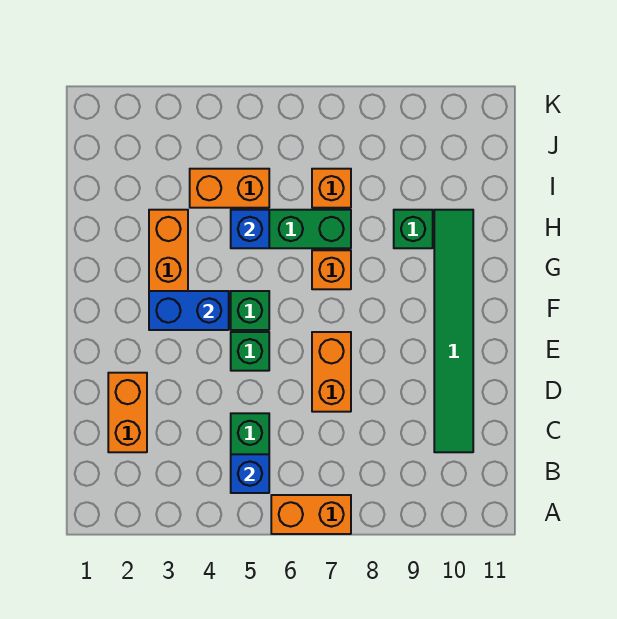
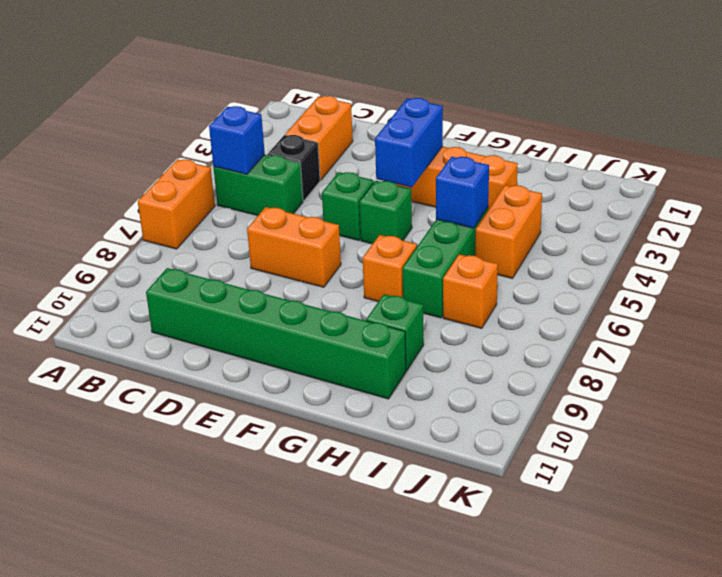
orange brick C2:D2 level 1 -> orange brick C2:C3 level 1
none -> black brick C4 level 1
green tile C10:H10 level 1 -> green brick C10:H10 level 1

